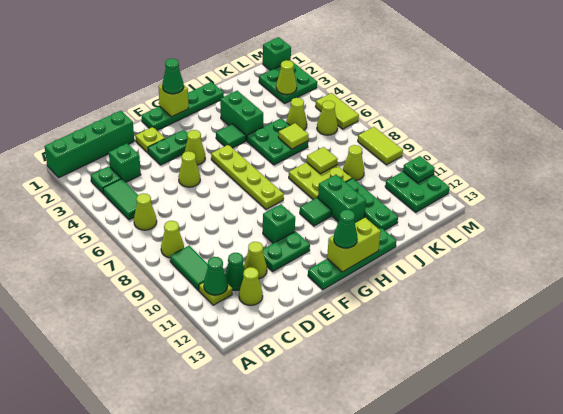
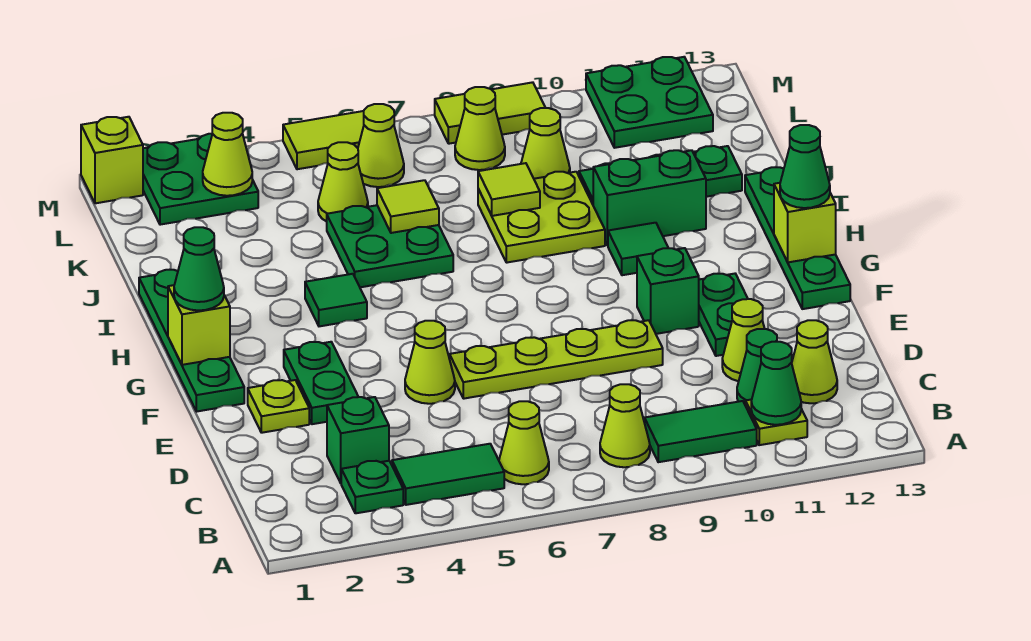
green brick A1:D1 level 1 -> none
lime cone F4 level 1 -> lime cone L8 level 1
lime plate G5:G8 level 1 -> lime plate E6:E9 level 1
lime brick G13:H13 level 2 -> lime brick G13 level 2
green brick I3:I4 level 1 -> none
green brick M1 level 1 -> lime brick M1 level 1
green plate M11 level 2 -> none

